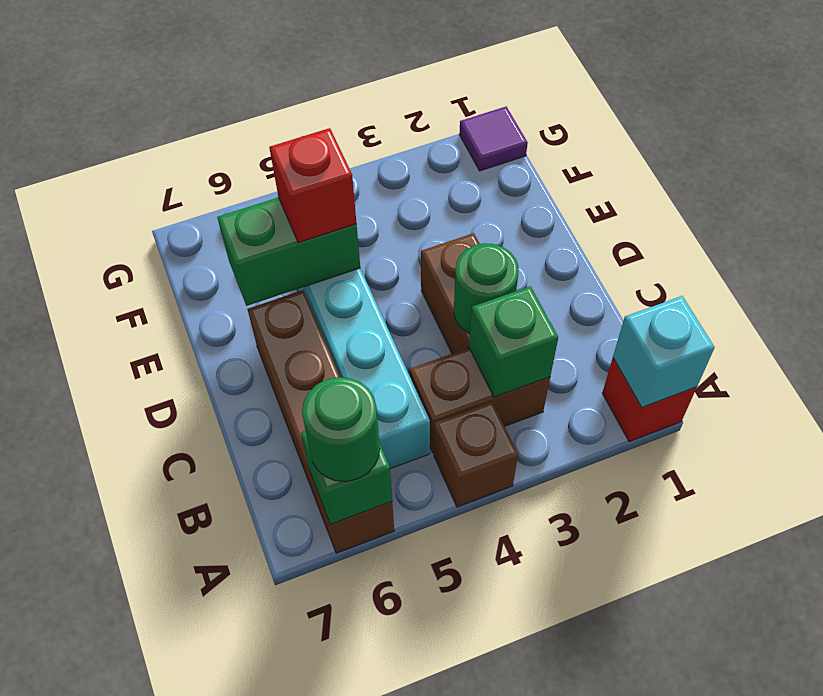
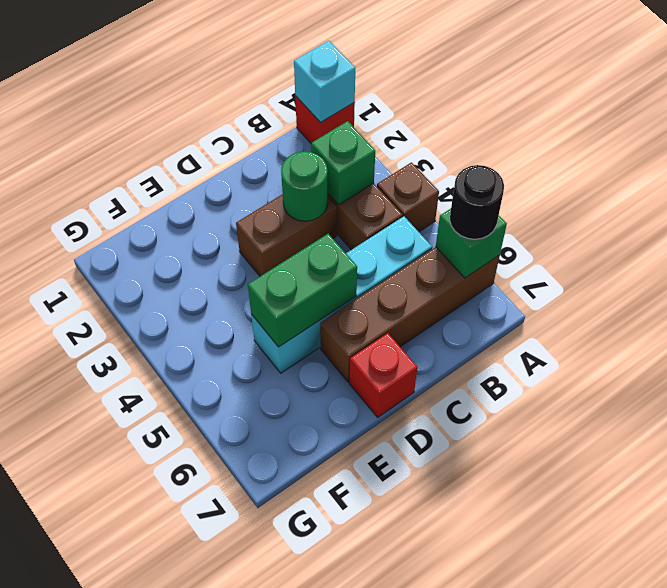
green round brick A6 level 3 -> black round brick A6 level 3
green brick E5:E6 level 2 -> green brick D5:E5 level 2
red brick E5 level 3 -> red brick D7 level 1
purple tile G1 level 1 -> none

